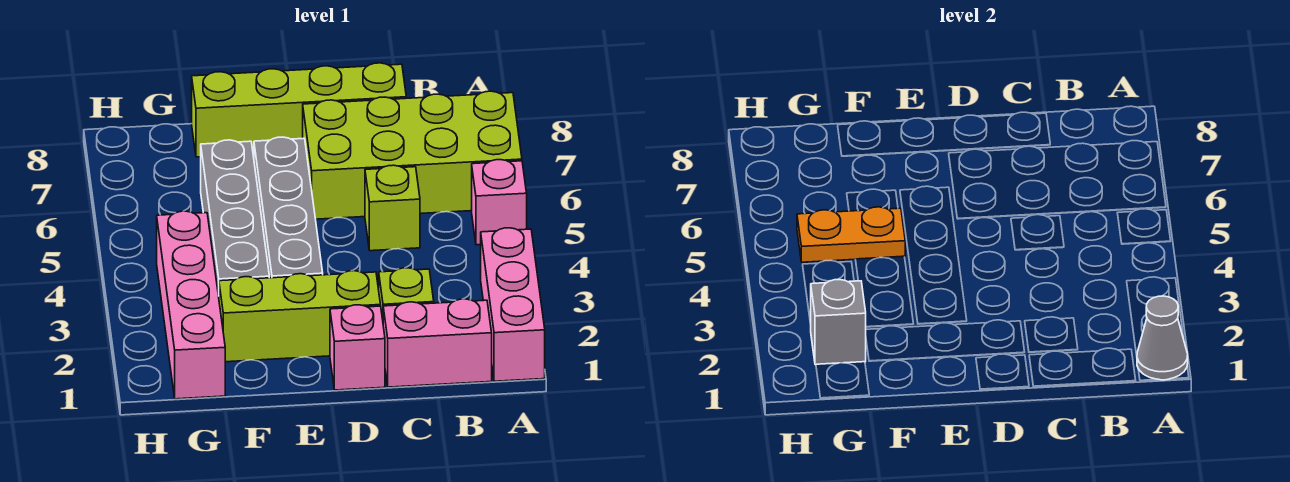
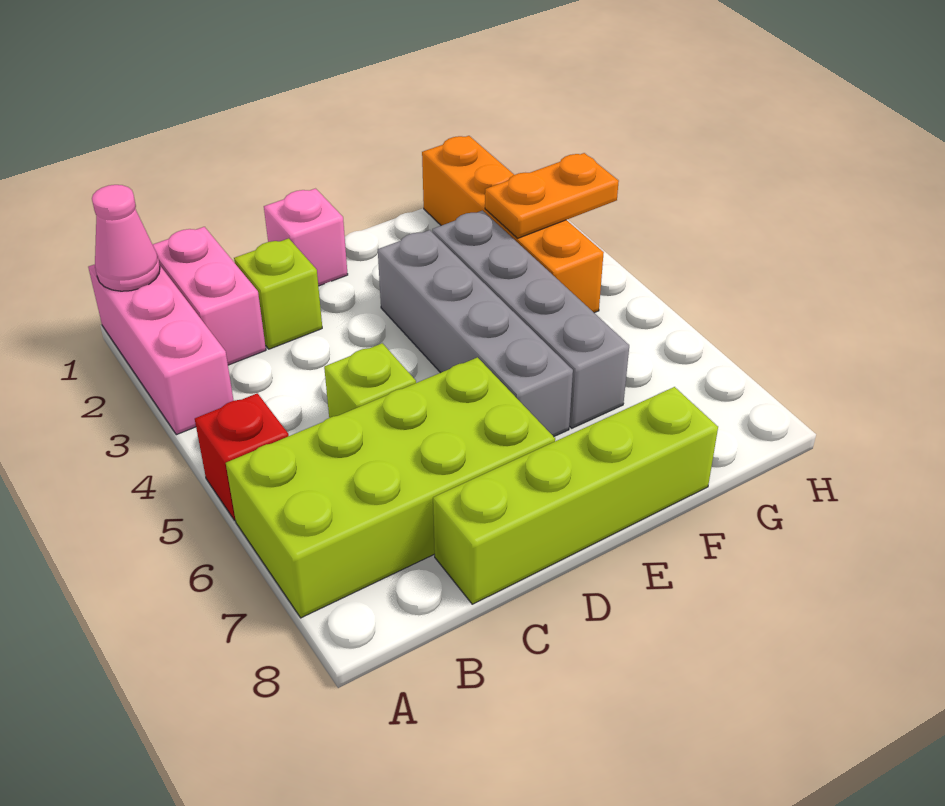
grey cone A1 level 2 -> pink cone A1 level 2
pink brick A5 level 1 -> red brick A5 level 1
pink brick B1:C1 level 1 -> pink brick B1:B2 level 1
lime brick D2:F2 level 1 -> none
orange plate F5:G5 level 2 -> orange plate G3:H3 level 2
pink brick G1:G4 level 1 -> orange brick G1:G4 level 1
grey brick G2 level 2 -> none

